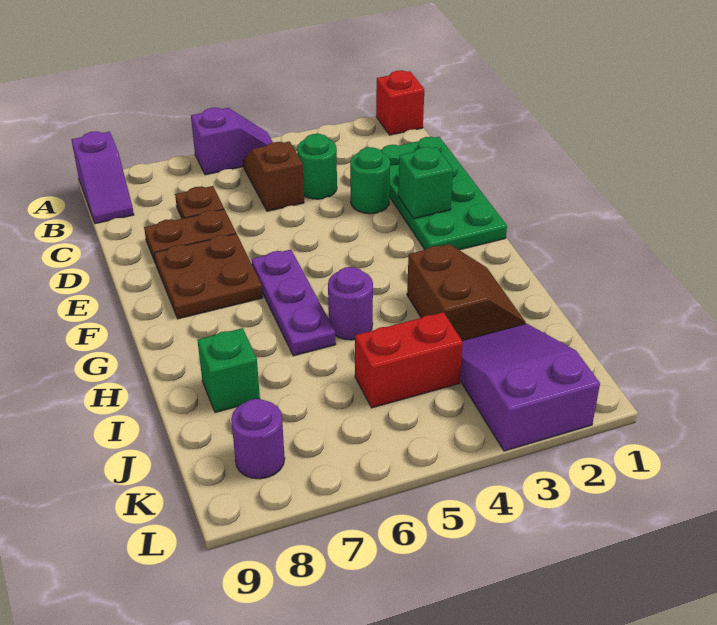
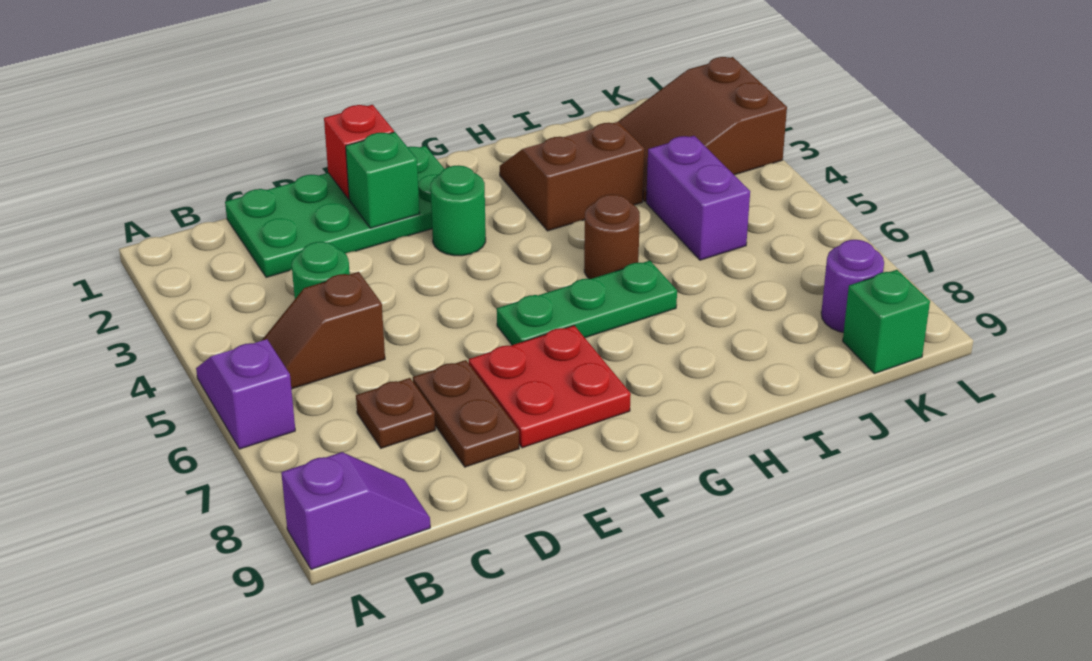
red brick A1 level 1 -> red brick E1 level 2
green round brick D3 level 1 -> green round brick F3 level 1
brown plate E7:F8 level 1 -> red plate E7:F8 level 1
purple plate F6:H6 level 1 -> green plate F6:H6 level 1
purple round brick H5 level 1 -> brown round brick H5 level 1
green brick I8 level 1 -> green brick K9 level 1
purple slope J2:L3 level 1 top L -> brown slope J2:L3 level 1 top L
red brick J4:J5 level 1 -> purple brick J4:J5 level 1

